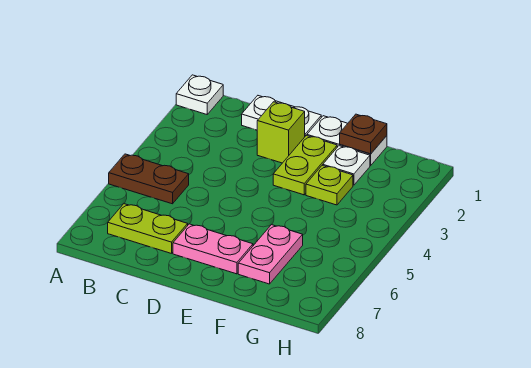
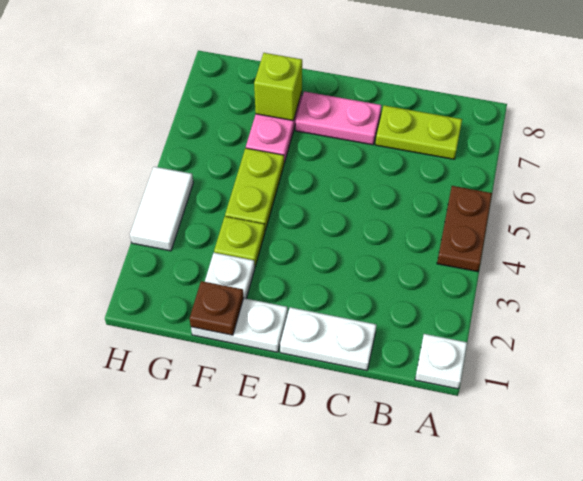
brown plate A5:B5 level 1 -> brown plate A4:A5 level 1
lime brick D2 level 1 -> lime brick F7 level 2
lime plate E2:E3 level 1 -> lime plate F4:F5 level 1
none -> white tile H3:H4 level 1

